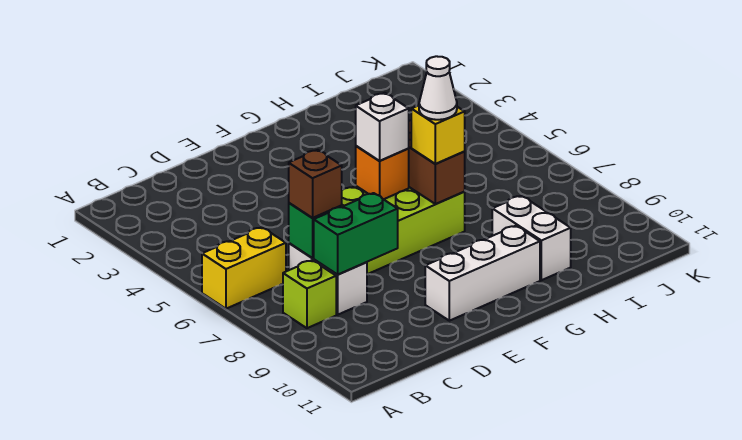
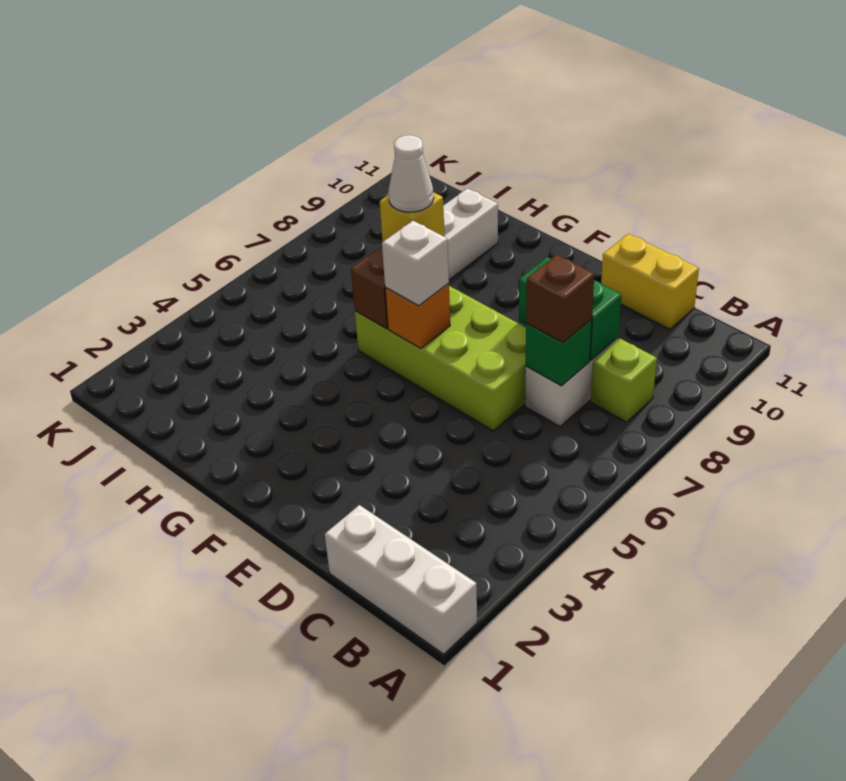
yellow brick A6:B6 level 1 -> yellow brick C11:D11 level 1
white brick E10:G10 level 1 -> white brick A1:C1 level 1

